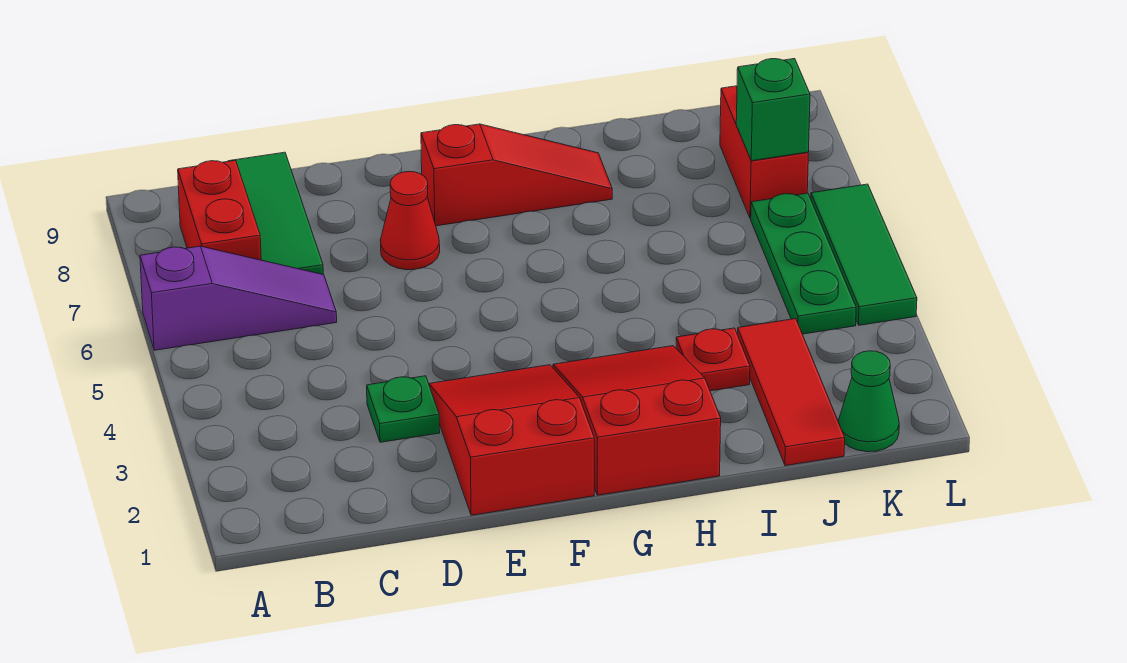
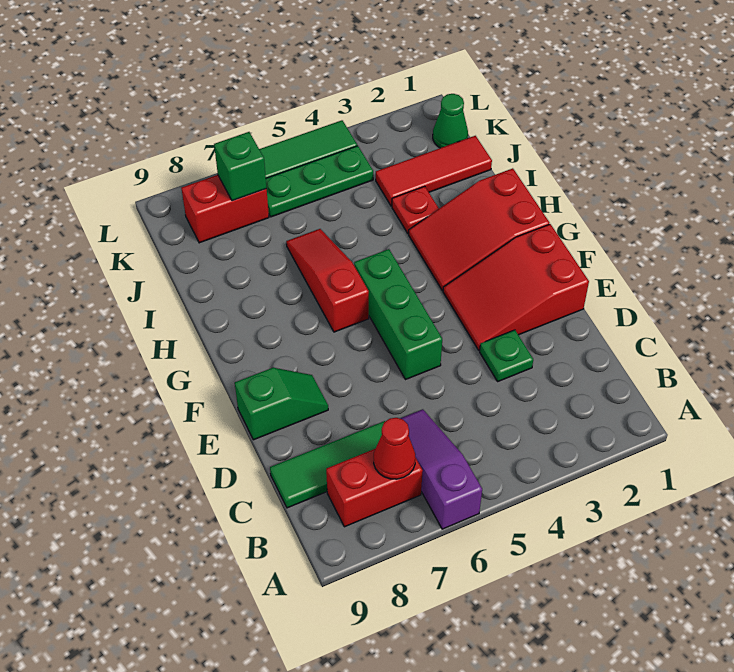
none -> green brick E5:G5 level 1
red cone E7 level 1 -> red cone B7 level 2
none -> green slope E8:E9 level 1 top 9
red slope F8:H8 level 1 top F -> red slope G6:I6 level 1 top G

